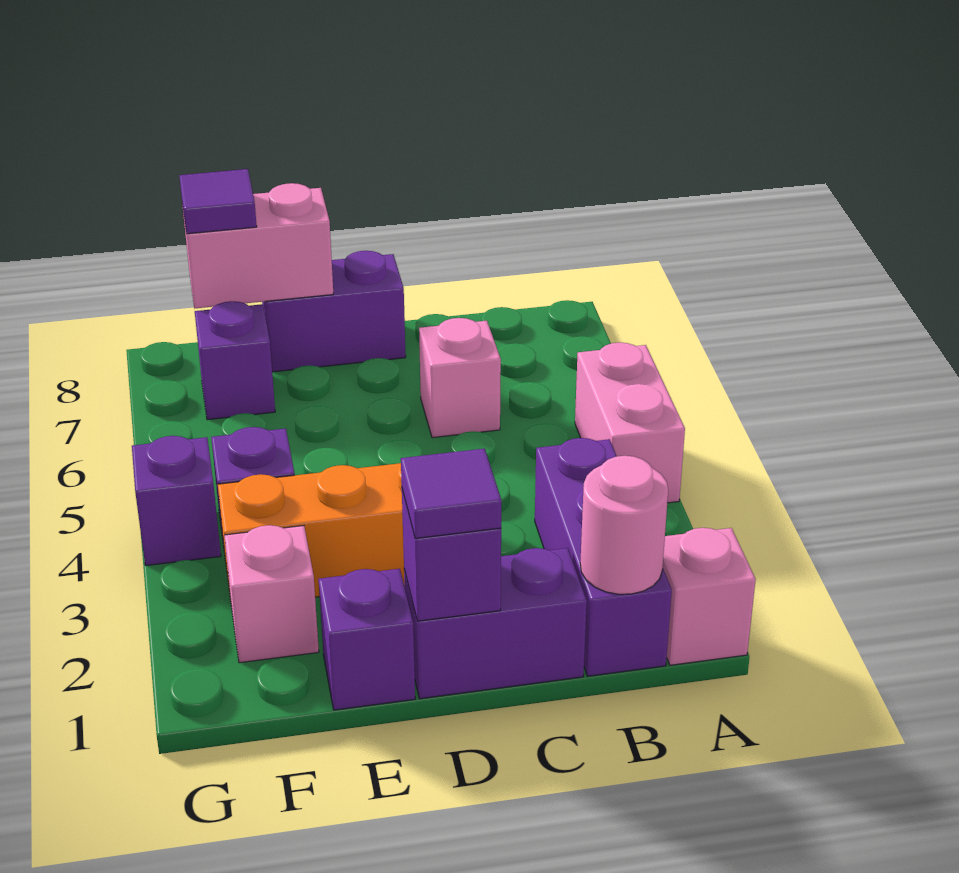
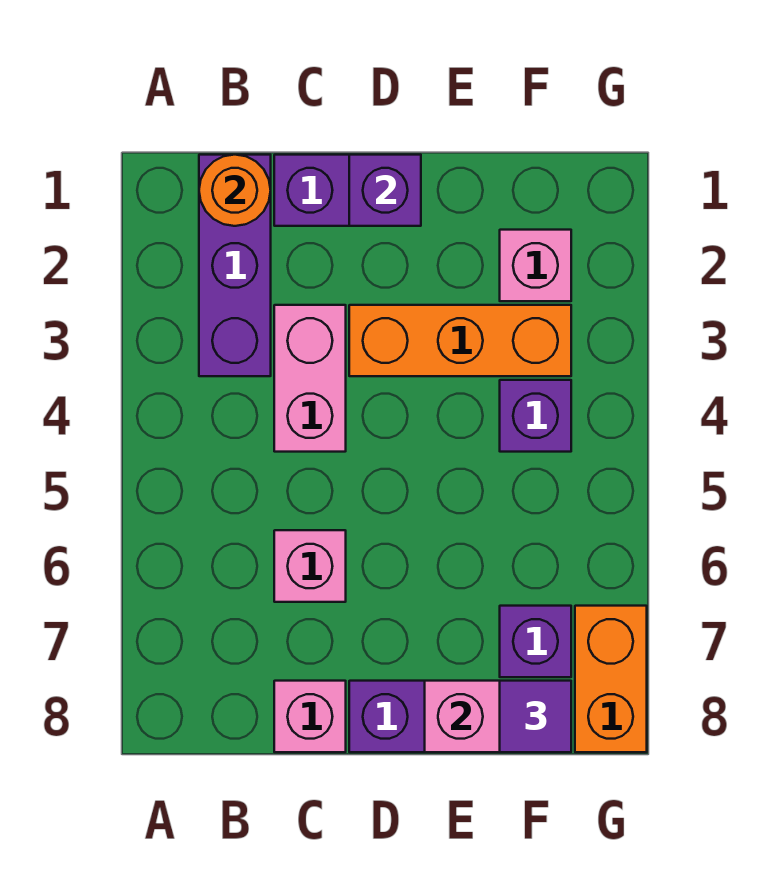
pink brick A1 level 1 -> pink brick C8 level 1
pink brick A4:A5 level 1 -> pink brick C3:C4 level 1
pink round brick B1 level 2 -> orange round brick B1 level 2
purple tile D1 level 3 -> none
purple brick E1 level 1 -> none
purple brick G4 level 1 -> none
none -> orange brick G7:G8 level 1

